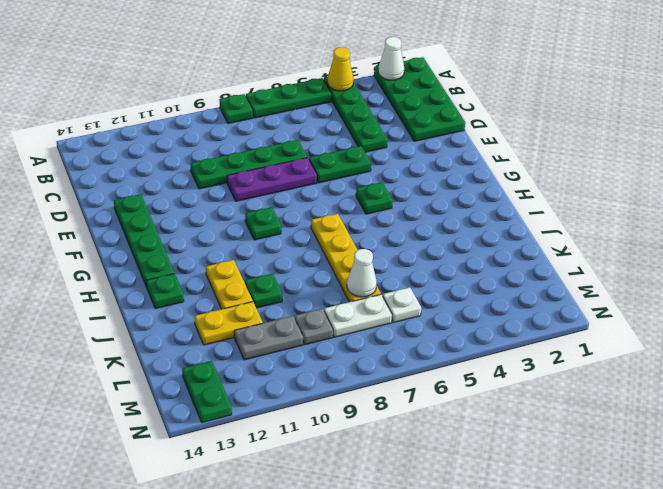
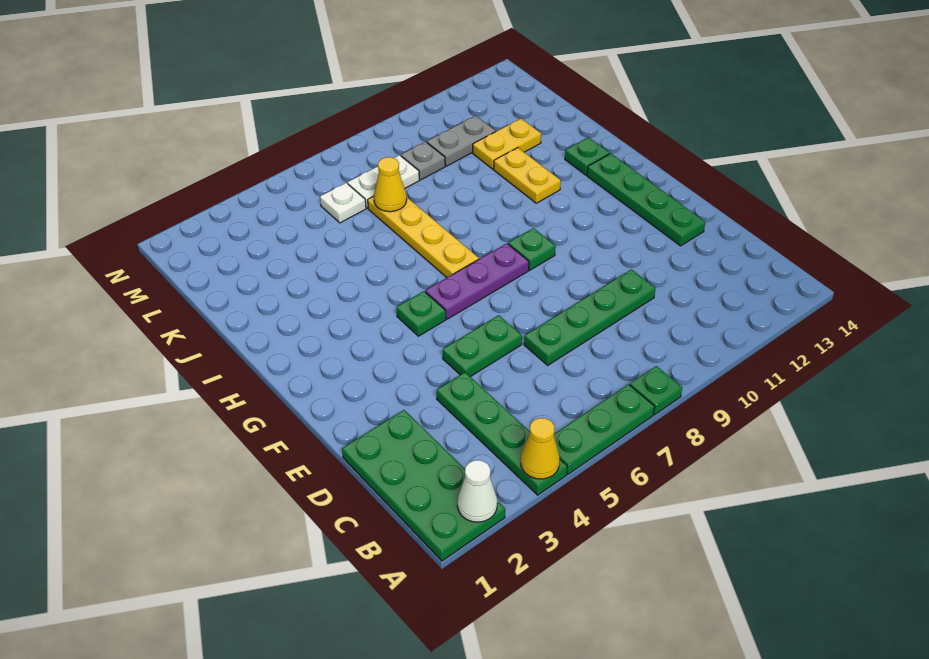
purple plate E7:E9 level 1 -> purple plate G6:G8 level 1
green plate J10 level 1 -> none
white cone K7 level 2 -> yellow cone K7 level 2
green plate M13:N13 level 1 -> none

